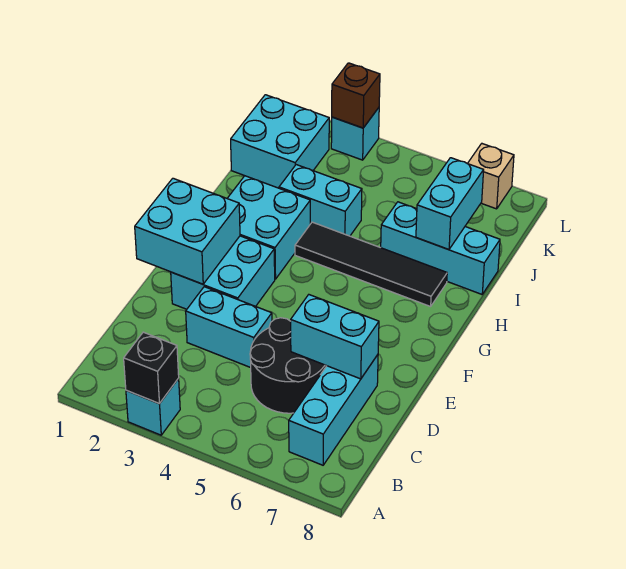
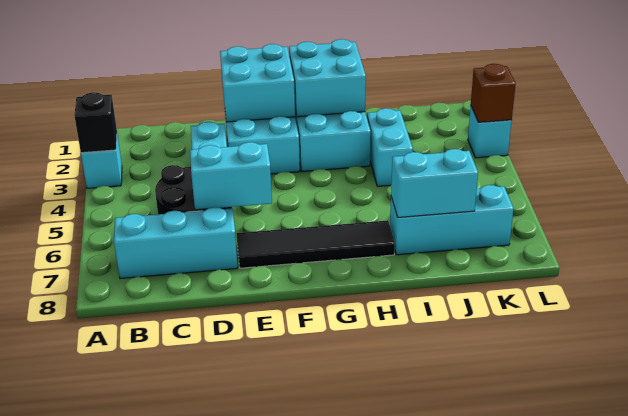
cyan brick D6:D7 level 2 -> cyan brick D6:E6 level 2
black tile H4:H7 level 1 -> black tile E7:H7 level 1
cyan brick I6:I8 level 1 -> cyan brick I7:K7 level 1
cyan brick J1:K2 level 1 -> cyan brick G1:H2 level 2
tan brick L7 level 1 -> none

